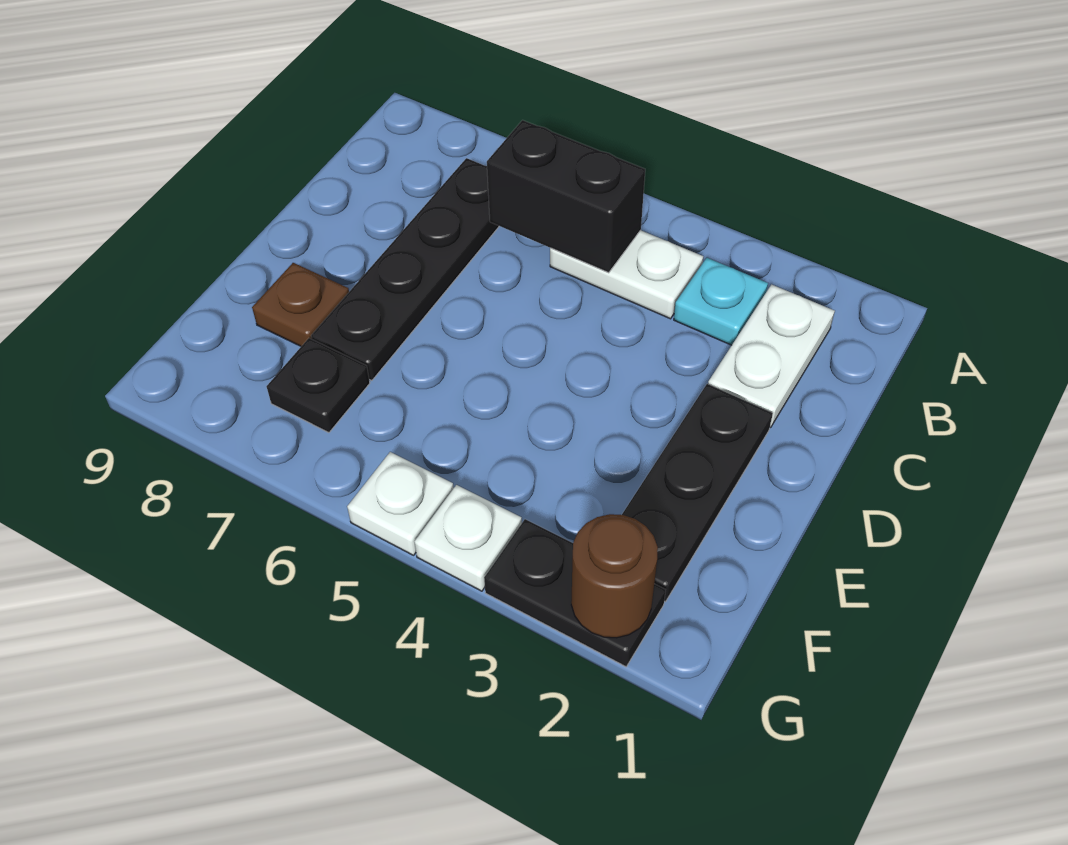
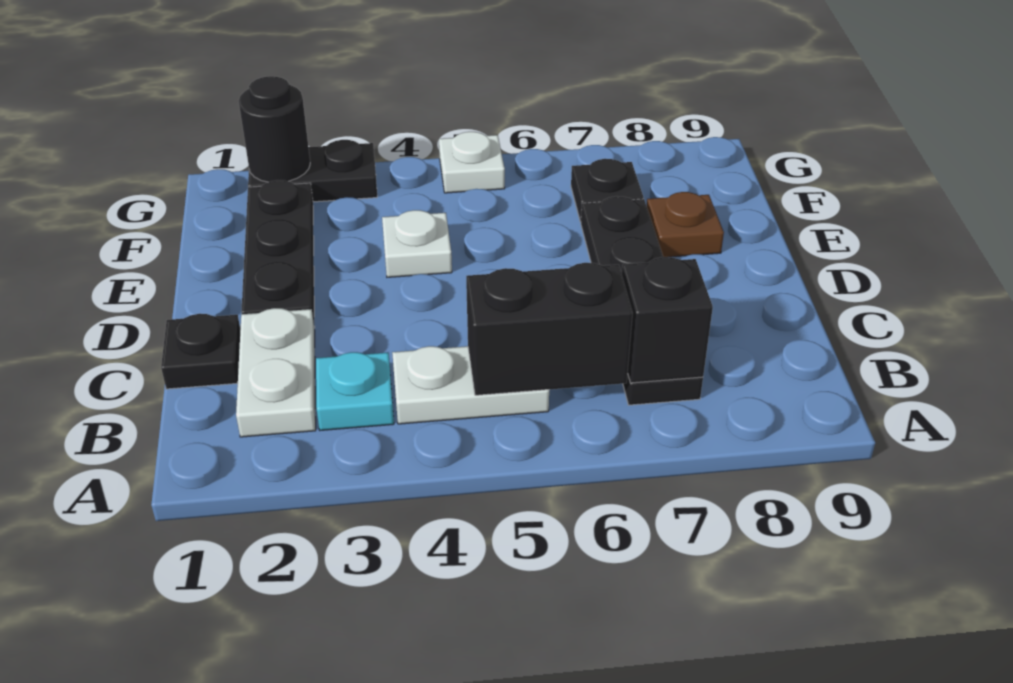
none -> black brick B7 level 2
none -> black plate C1 level 1
brown round brick G2 level 2 -> black round brick G2 level 2
white plate G4 level 1 -> white plate E4 level 1

